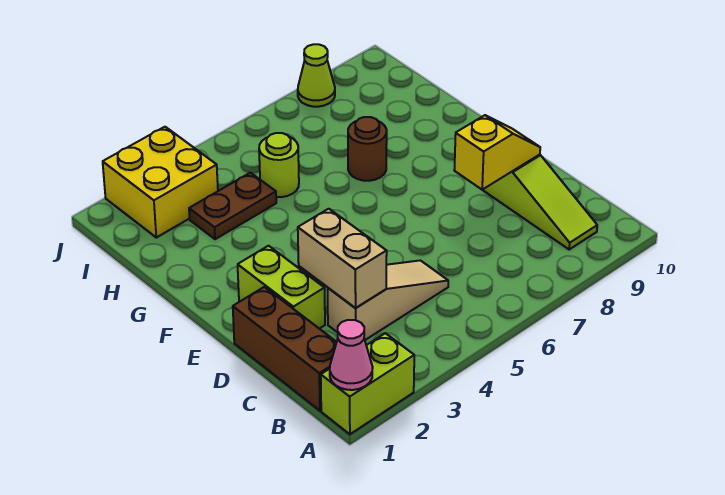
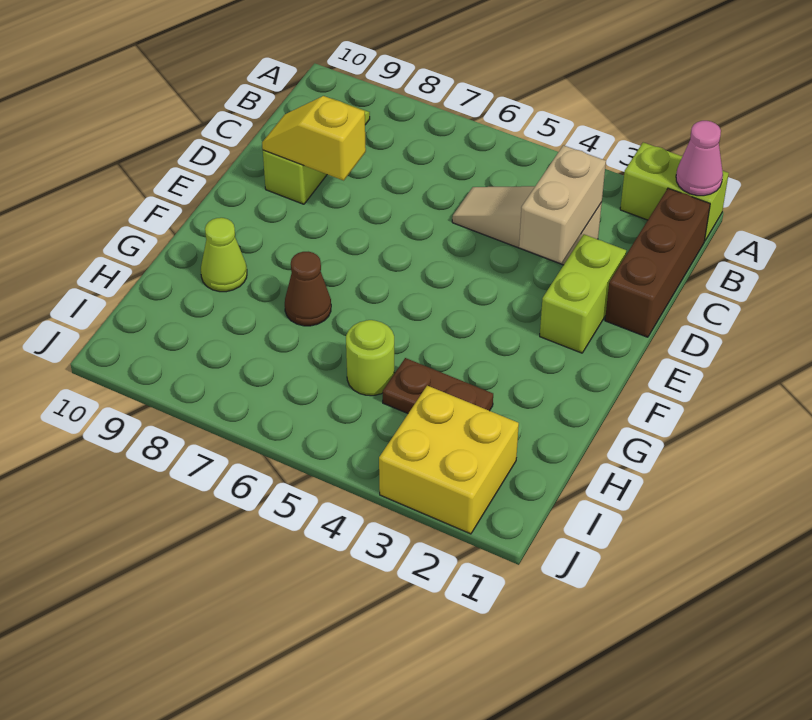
brown round brick G7 level 1 -> brown cone G7 level 1
lime cone J8 level 1 -> lime cone G9 level 1

